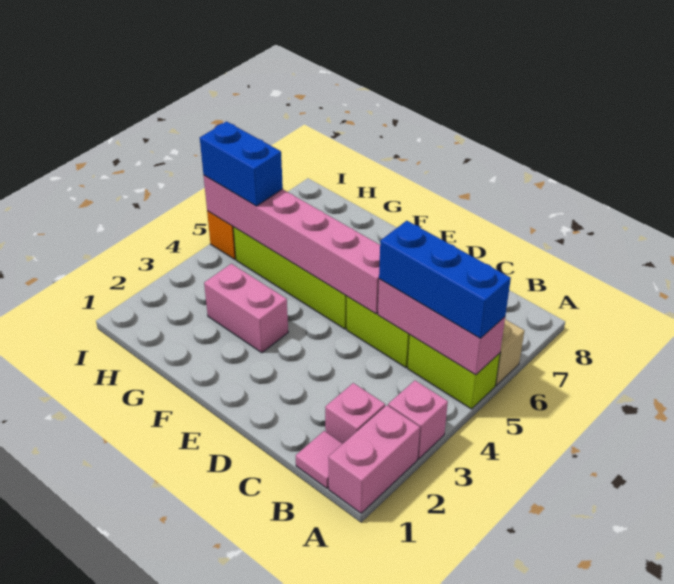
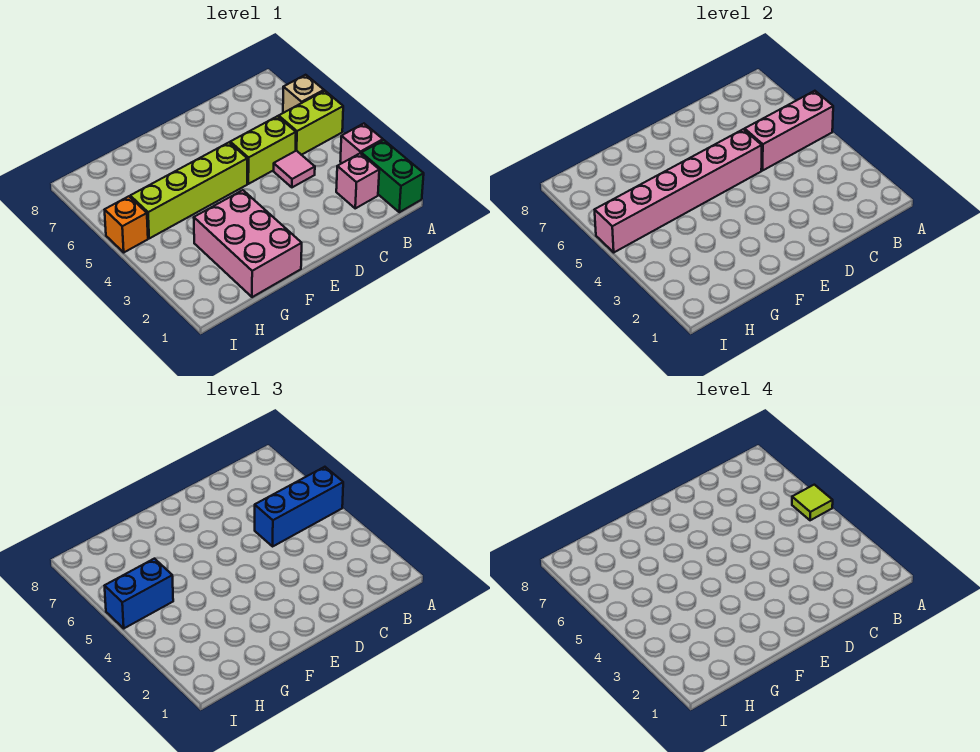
pink brick A1:A2 level 1 -> green brick A1:A2 level 1
none -> lime tile A5 level 4
pink tile B1 level 1 -> pink tile C4 level 1
pink brick F3:G3 level 1 -> pink brick F1:G3 level 1

